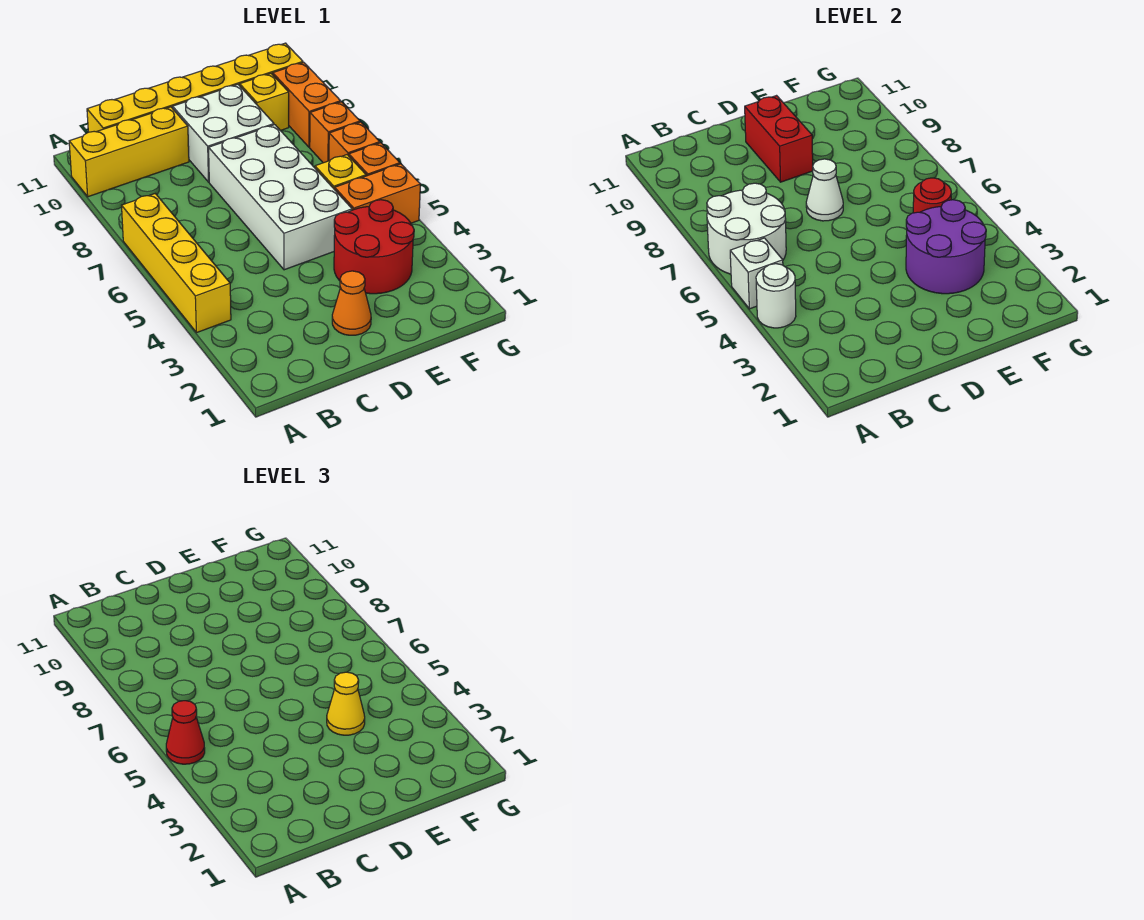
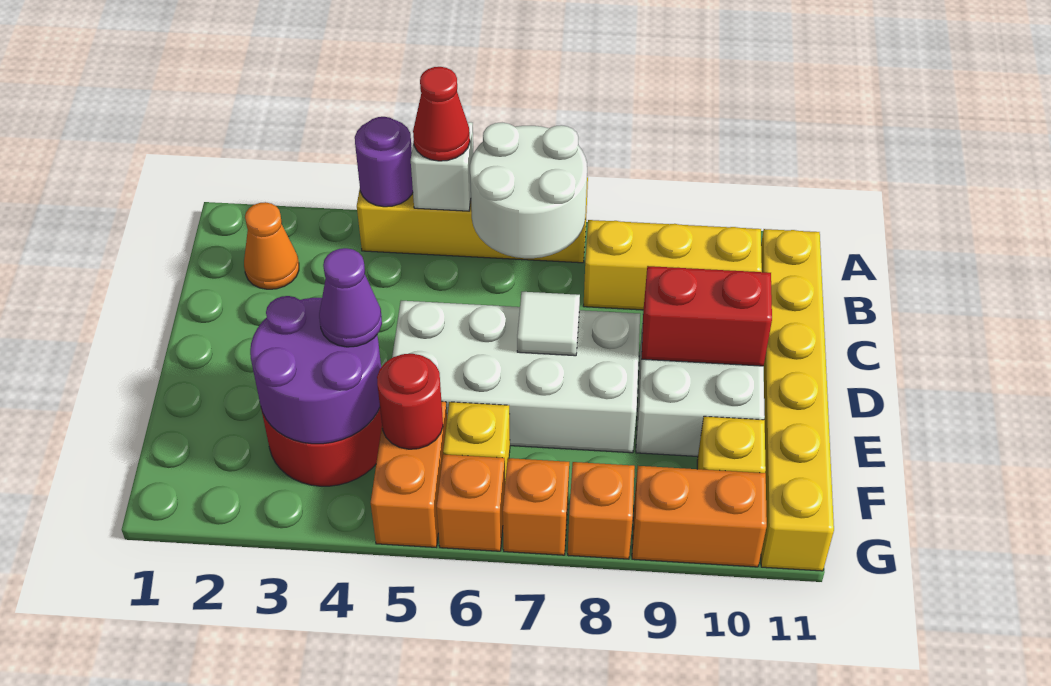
white round brick A4 level 2 -> purple round brick A4 level 2
yellow brick A10:C10 level 1 -> yellow brick B8:B10 level 1
orange cone D2 level 1 -> orange cone B2 level 1
white cone D7 level 2 -> white tile D7 level 2
yellow cone E4 level 3 -> purple cone E4 level 3

